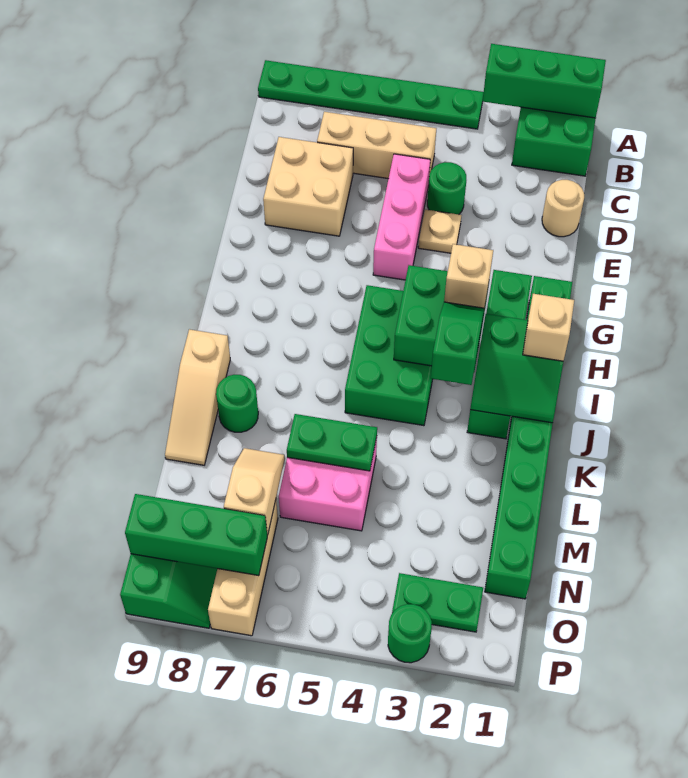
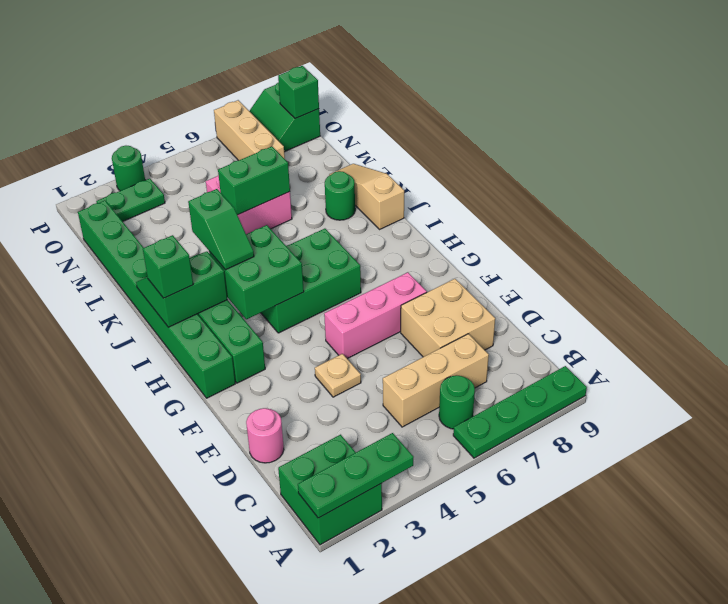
green brick A1:A3 level 2 -> green plate A1:A3 level 2
green plate A4:A9 level 1 -> green plate A6:A9 level 1
tan round brick D1 level 1 -> pink round brick D1 level 1
green round brick D4 level 1 -> green round brick B6 level 1
pink brick D5:F5 level 1 -> pink brick F5:F7 level 1
tan brick H3 level 3 -> none
green brick H4:J5 level 1 -> green brick H4:I6 level 1
tan brick I1 level 3 -> green brick I1 level 3
green plate L5:L6 level 2 -> green brick L5:L6 level 2
tan slope M7:N7 level 2 top N -> none
green brick O7:O9 level 2 -> green brick O9 level 2

